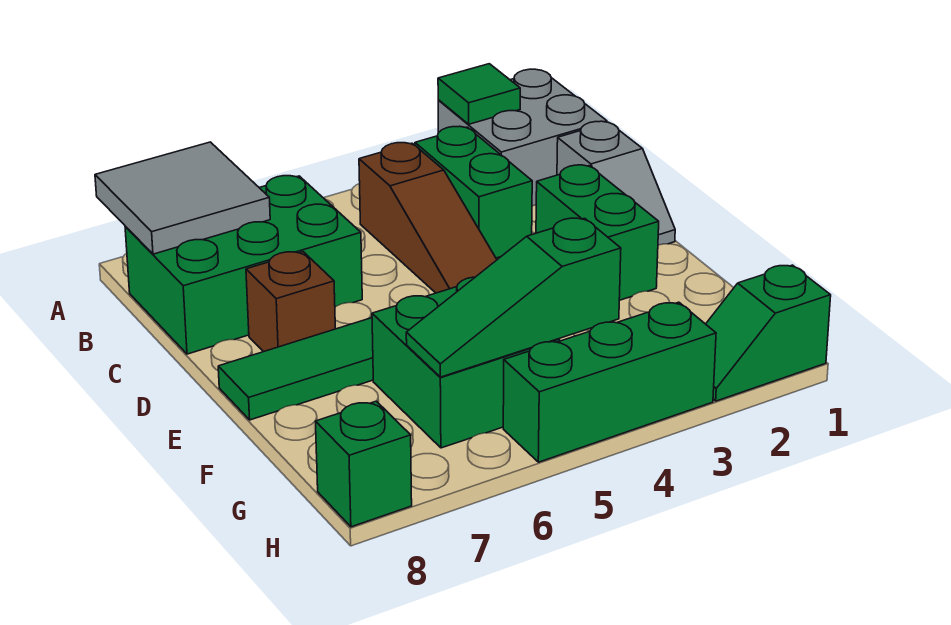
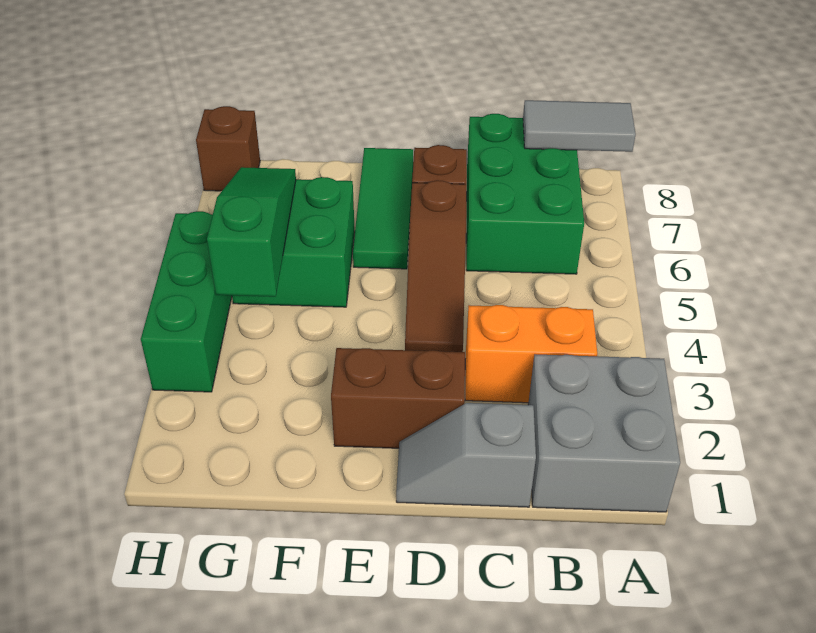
green tile A2 level 2 -> none
grey tile A7:B8 level 2 -> grey tile A8:B8 level 2
green brick B3:C3 level 1 -> orange brick B3:C3 level 1
brown slope B4:D4 level 1 top B -> brown slope D4:D6 level 1 top 6
green brick D2:E2 level 1 -> brown brick D2:E2 level 1
green slope H1:H2 level 1 top 1 -> none
green brick H8 level 1 -> brown brick H8 level 1

